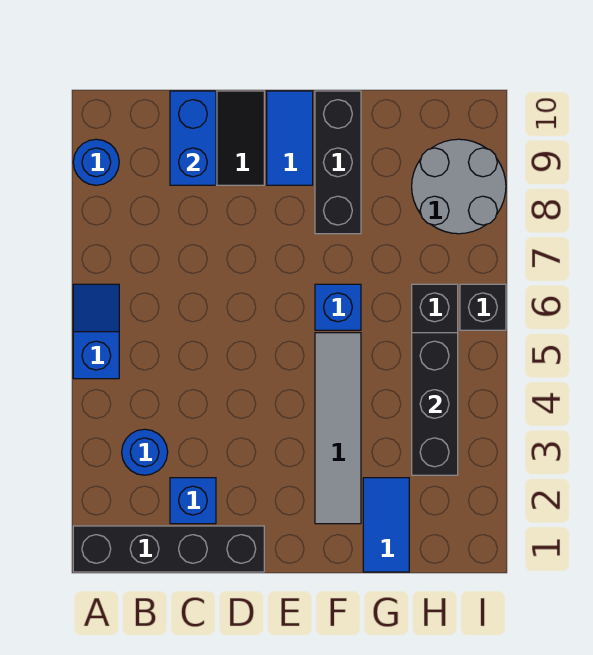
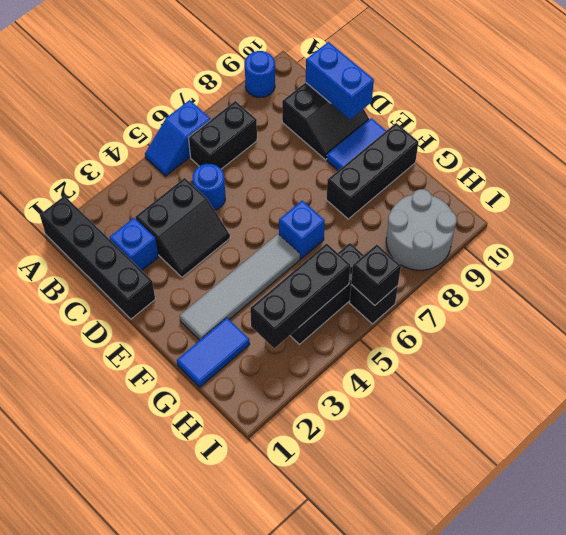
blue slope A5:A6 level 1 top 5 -> blue slope A5:A6 level 1 top 6
blue round brick B3 level 1 -> blue round brick C5 level 1
none -> black brick B6:B7 level 1
none -> black slope C3:D4 level 1 top C
blue brick C9:C10 level 2 -> blue brick C10:D10 level 2
none -> black brick I6 level 2

